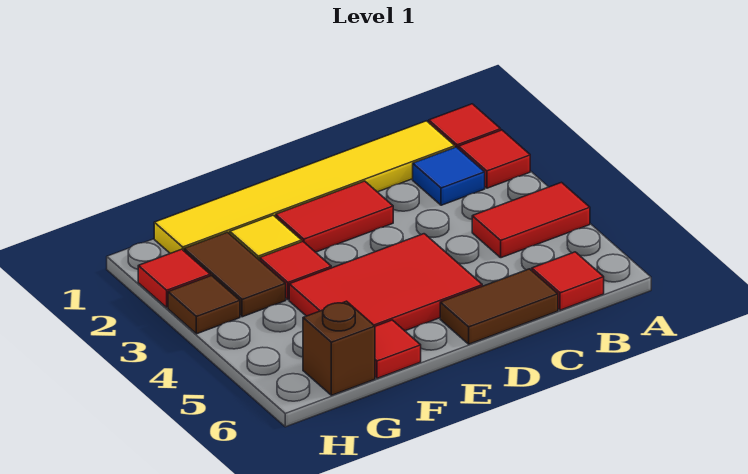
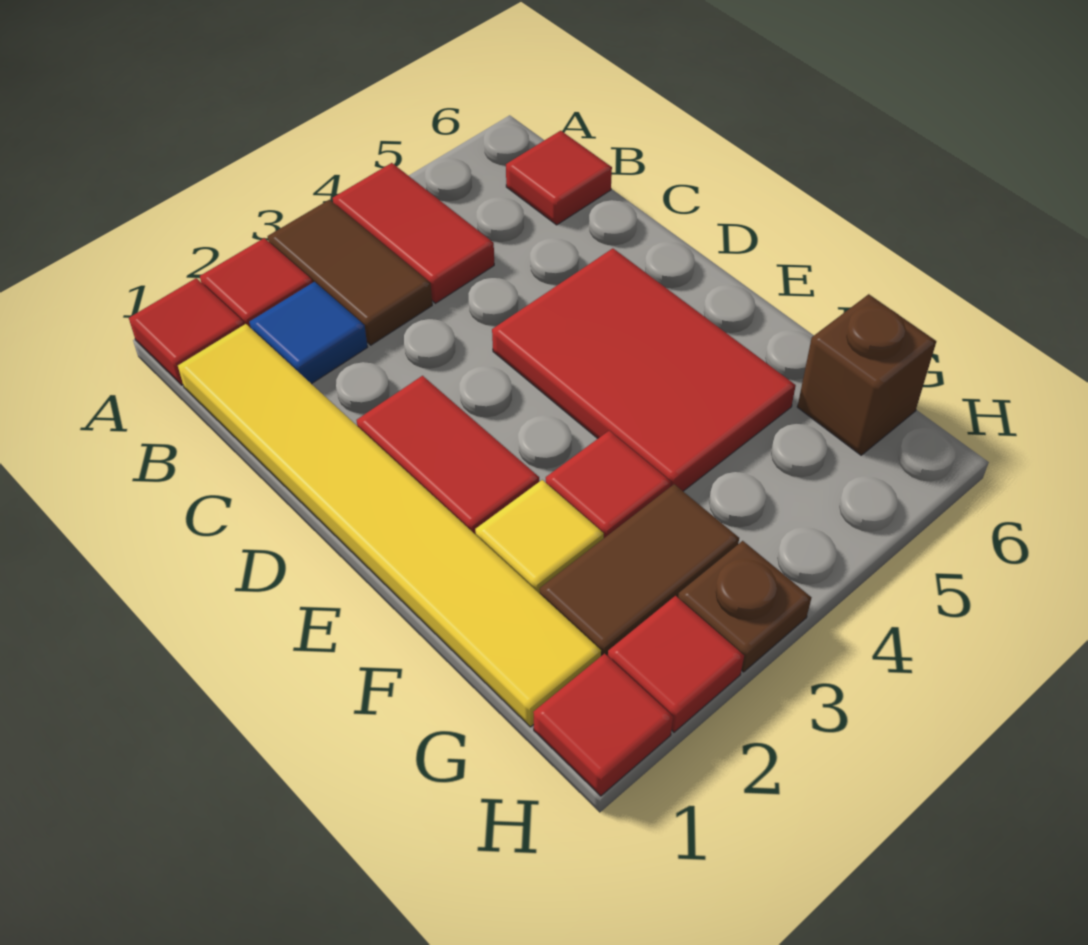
brown tile C6:D6 level 1 -> brown tile A3:B3 level 1
red tile F6 level 1 -> red tile H1 level 1
brown tile H3 level 1 -> brown plate H3 level 1

